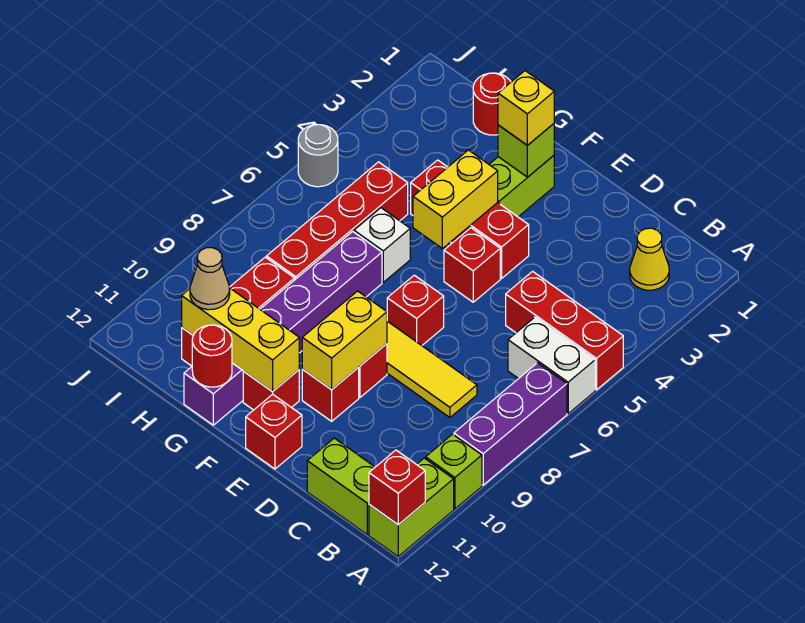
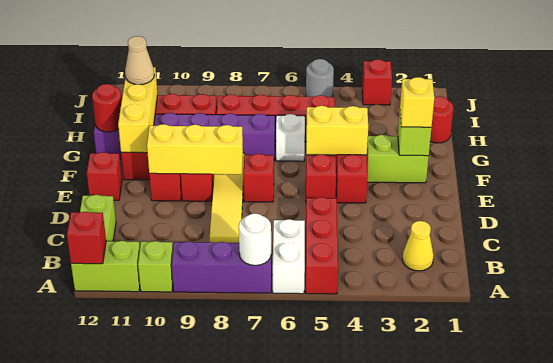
none -> white round brick A7 level 2
yellow brick E9:E10 level 2 -> yellow brick E8:E10 level 2
none -> red brick J3 level 1

